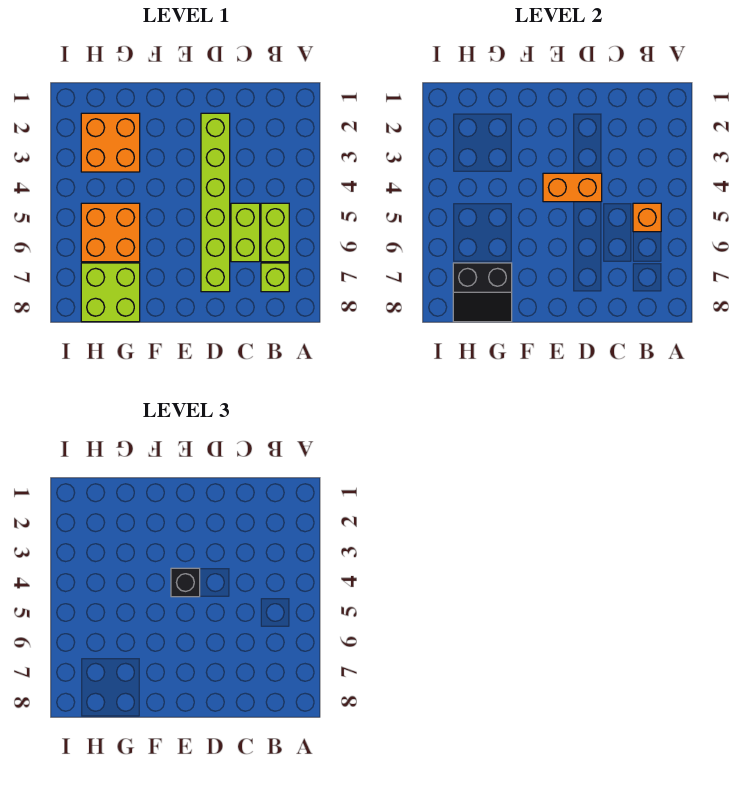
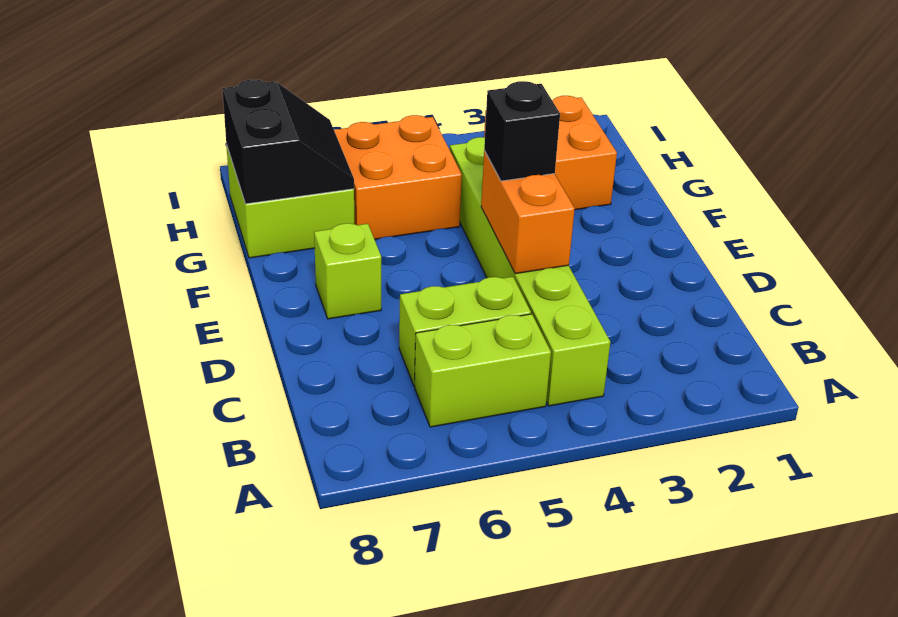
orange brick B5 level 2 -> none
lime brick B7 level 1 -> lime brick E7 level 1
lime brick D2:D7 level 1 -> lime brick B4:G4 level 1
black slope G7:H8 level 2 top 7 -> black slope G7:H8 level 2 top 8

